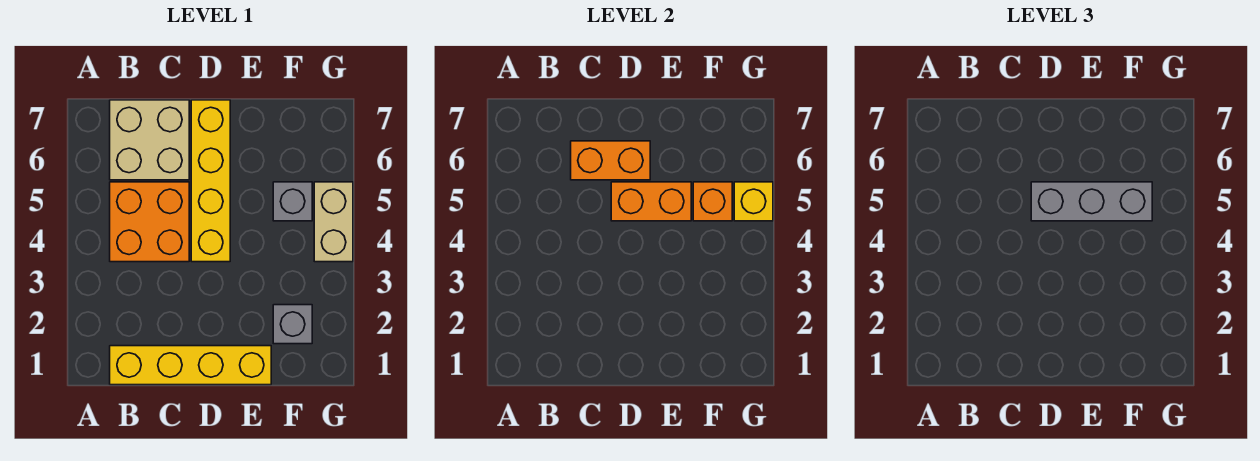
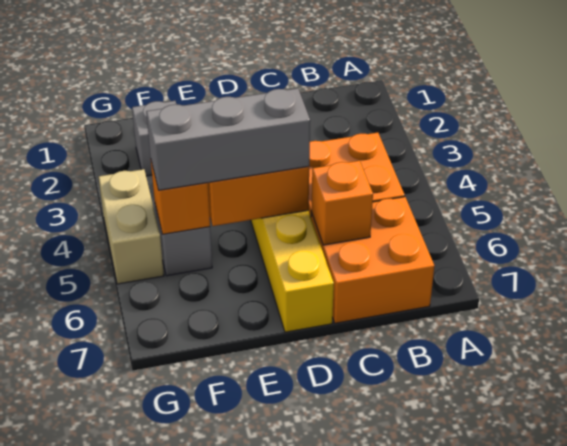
yellow brick B1:E1 level 1 -> none
tan brick B6:C7 level 1 -> orange brick B6:C7 level 1
orange brick C6:D6 level 2 -> orange brick C6 level 2
yellow brick G5 level 2 -> none

